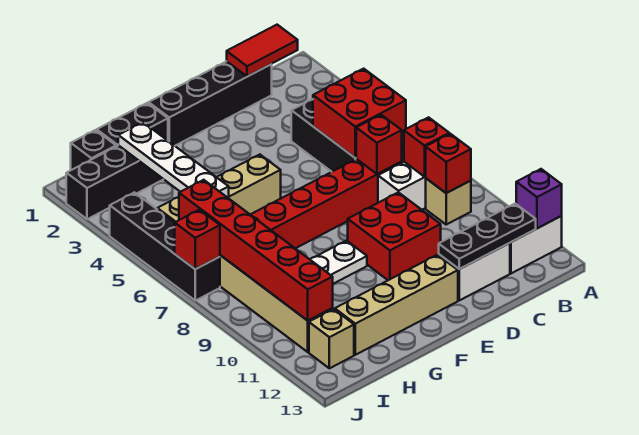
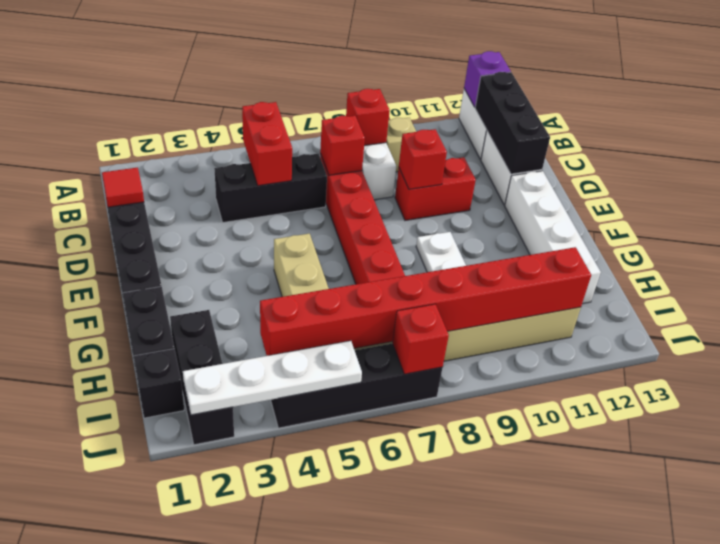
red tile B1:C1 level 2 -> red tile C1 level 2
red brick B5:C6 level 2 -> red brick B5:C5 level 2
red brick B9 level 2 -> red brick D9 level 2
black plate B12:D12 level 2 -> black brick B12:D12 level 2
red brick D9:E10 level 1 -> red brick D9:D10 level 1
tan brick E12:H12 level 1 -> white brick E12:H12 level 1
white plate H2:H5 level 2 -> white plate J2:J5 level 2
red brick I6:I11 level 2 -> red brick I4:I11 level 2
tan brick I12 level 1 -> none

